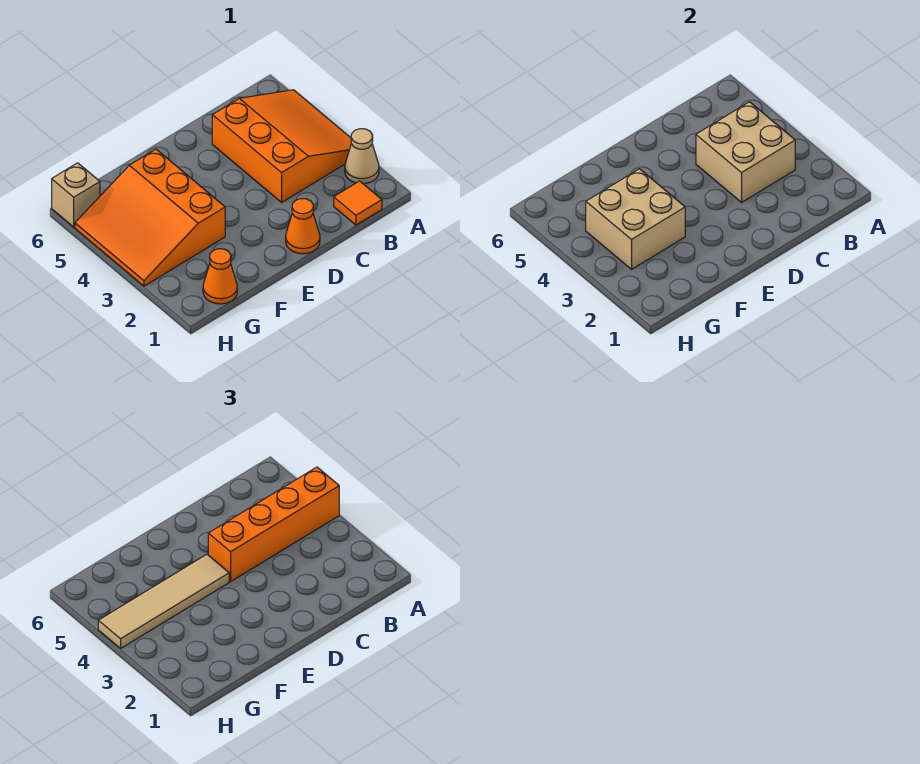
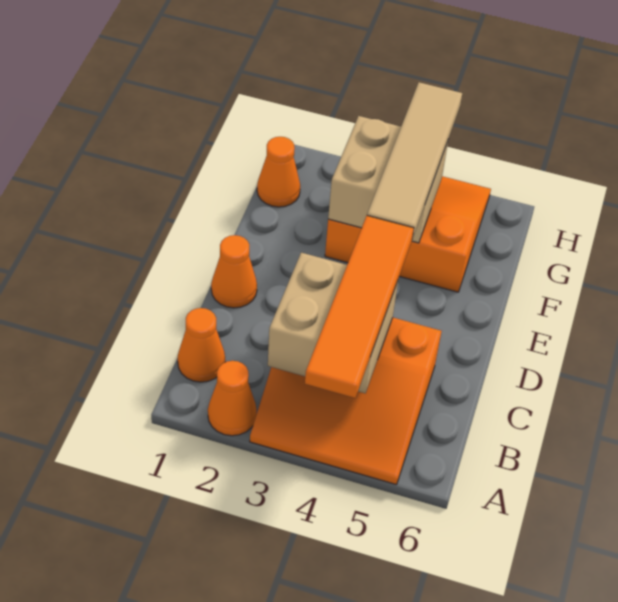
tan cone A2 level 1 -> orange cone A2 level 1
orange brick A4:D4 level 3 -> orange tile A4:D4 level 3
orange tile B1 level 1 -> orange cone B1 level 1
tan brick H6 level 1 -> none

